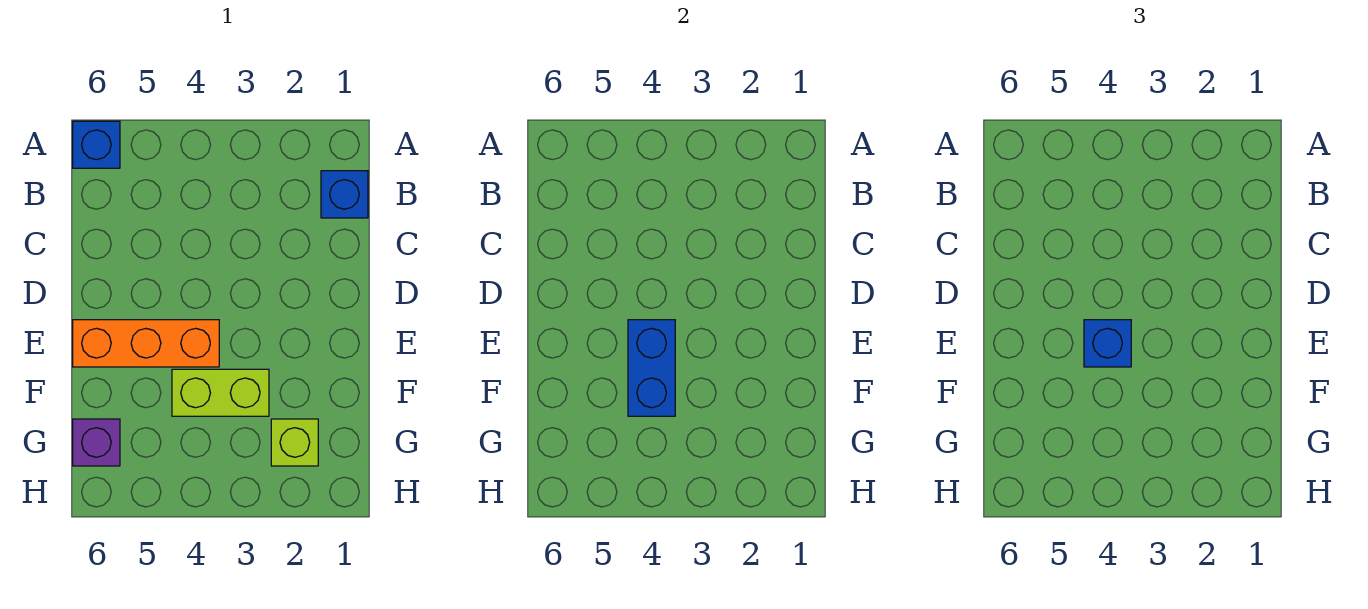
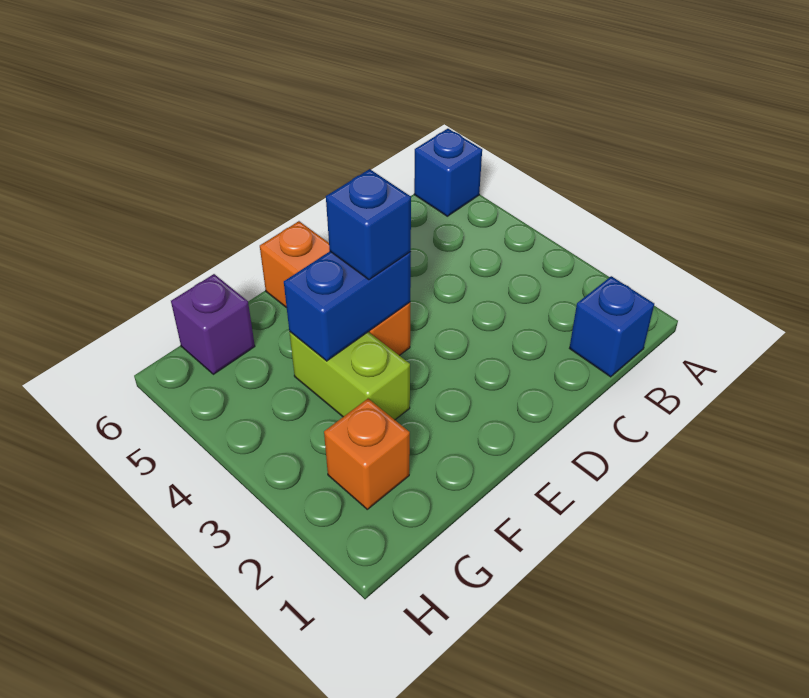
lime brick G2 level 1 -> orange brick G2 level 1

